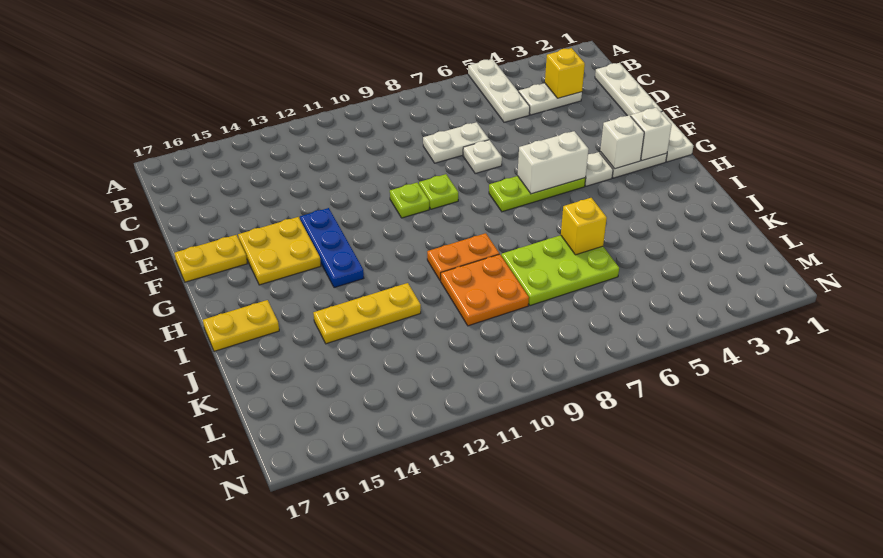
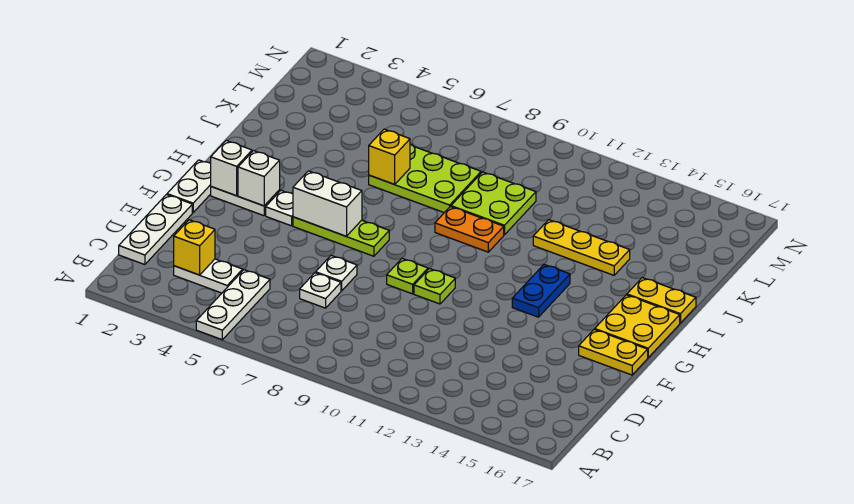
white plate D7:D8 level 1 -> white plate D7 level 1
blue plate F13:H13 level 1 -> blue plate G13:H13 level 1
yellow plate F14:G15 level 1 -> yellow plate G16:H17 level 1
orange plate J9:K10 level 1 -> lime plate J9:K10 level 1

